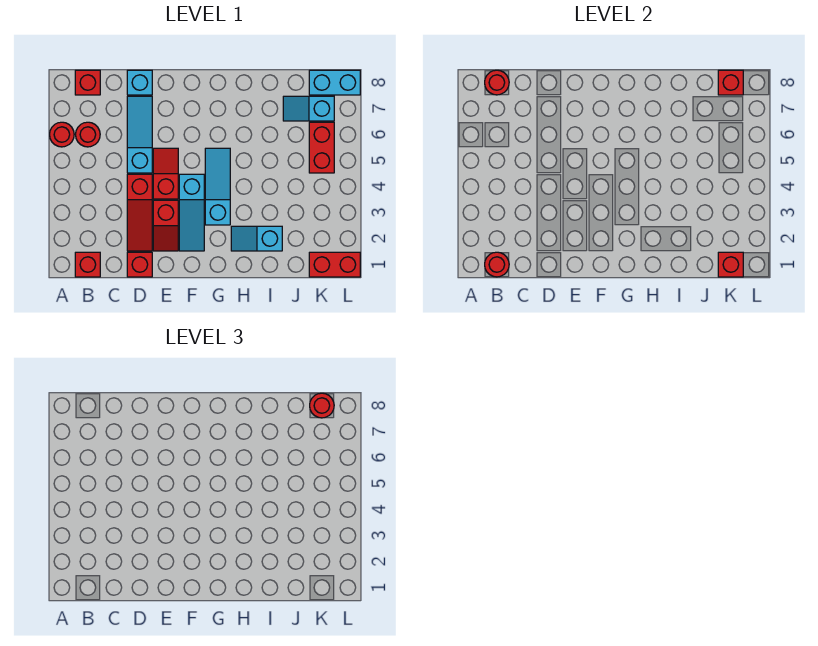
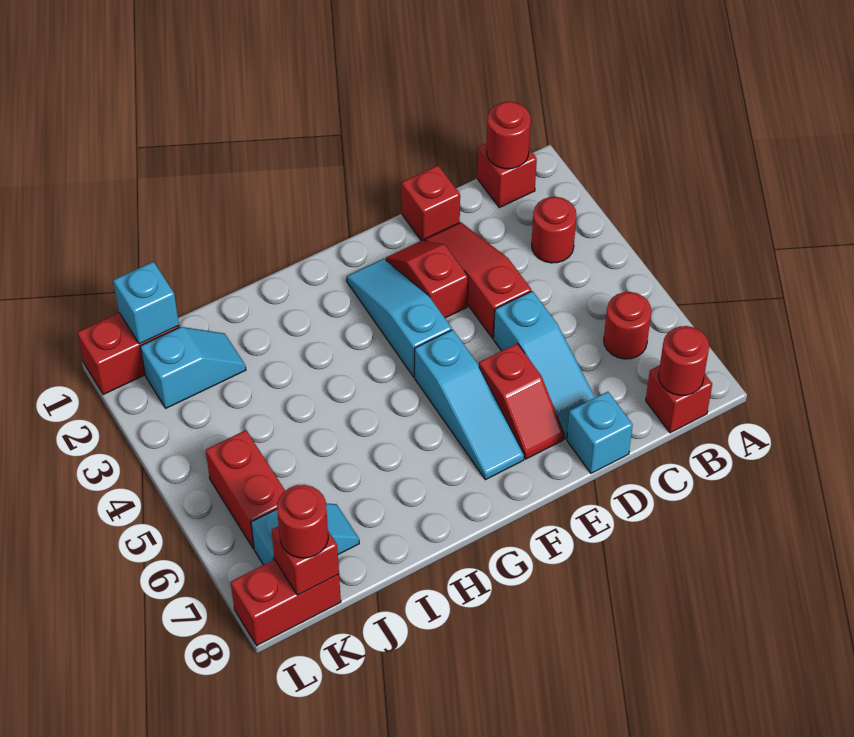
red round brick A6 level 1 -> red round brick B3 level 1
red slope E4:E5 level 1 top 4 -> red slope E6:E7 level 1 top 6
cyan slope G3:G5 level 1 top 3 -> cyan slope F5:F7 level 1 top 5
cyan slope H2:I2 level 1 top I -> cyan slope J2:K2 level 1 top K
red brick K1 level 2 -> cyan brick K1 level 2
cyan brick K8:L8 level 1 -> red brick K8:L8 level 1

